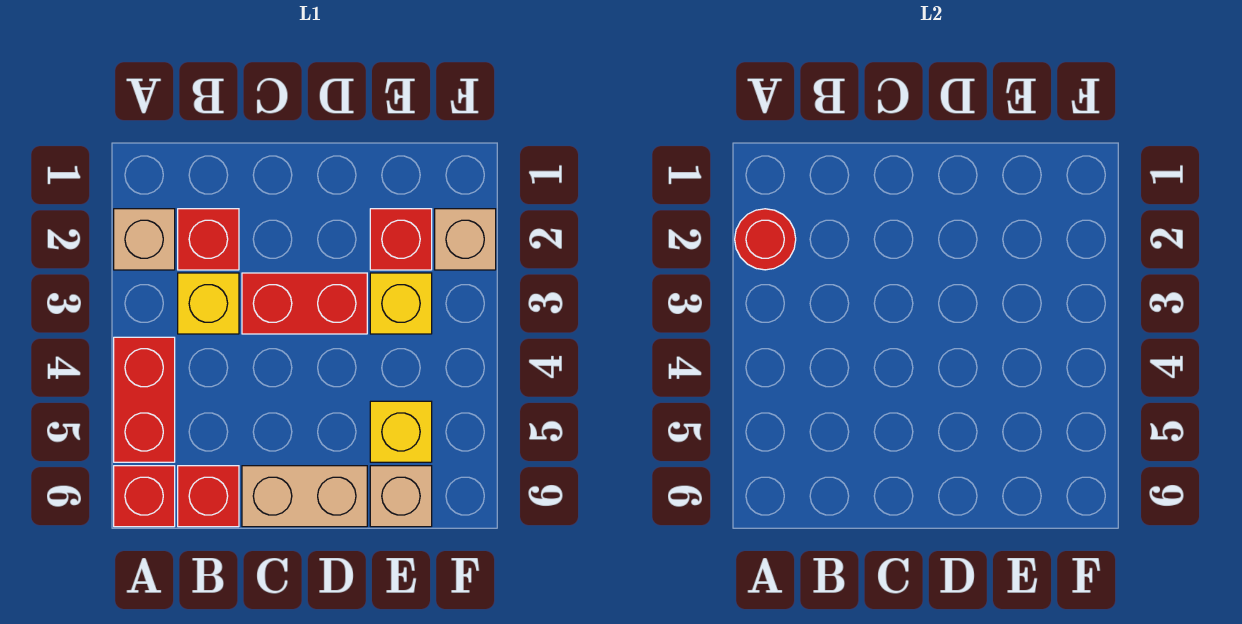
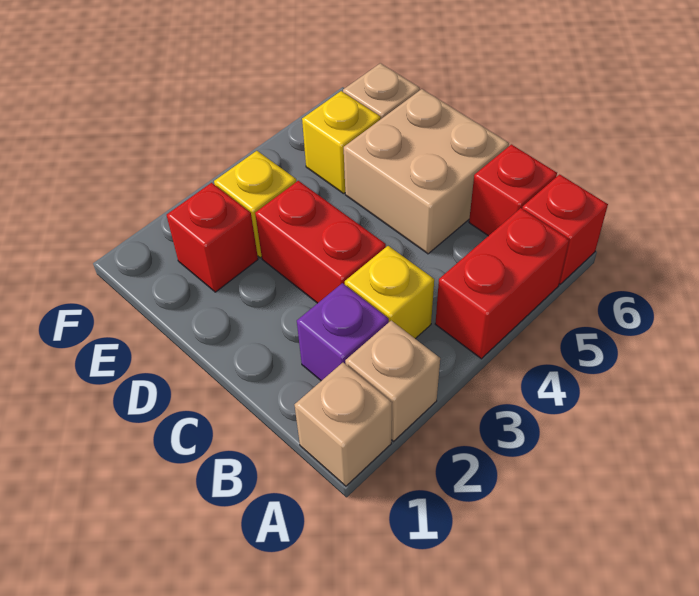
red round brick A2 level 2 -> none
red brick B2 level 1 -> purple brick B2 level 1
tan brick C6:D6 level 1 -> tan brick C5:D6 level 1
tan brick F2 level 1 -> tan brick A1 level 1

